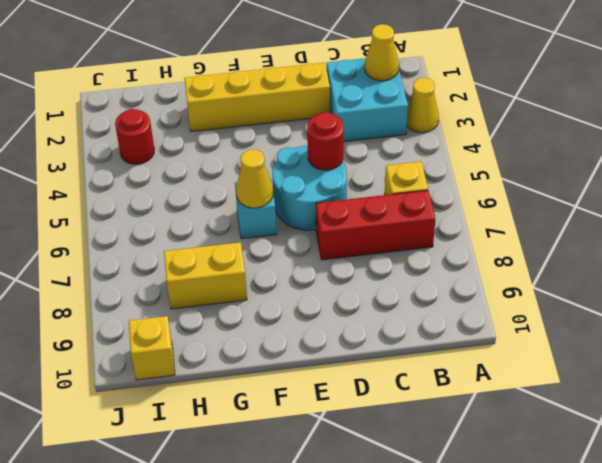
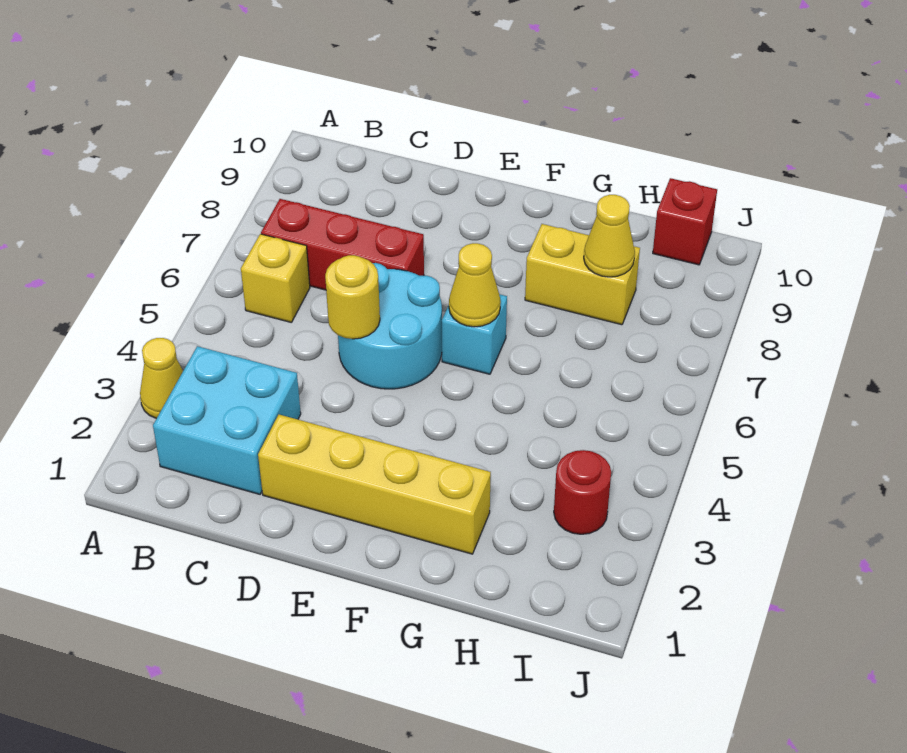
yellow cone B2 level 2 -> yellow cone H8 level 2
red round brick D5 level 2 -> yellow round brick D5 level 2
yellow brick I10 level 1 -> red brick I10 level 1

